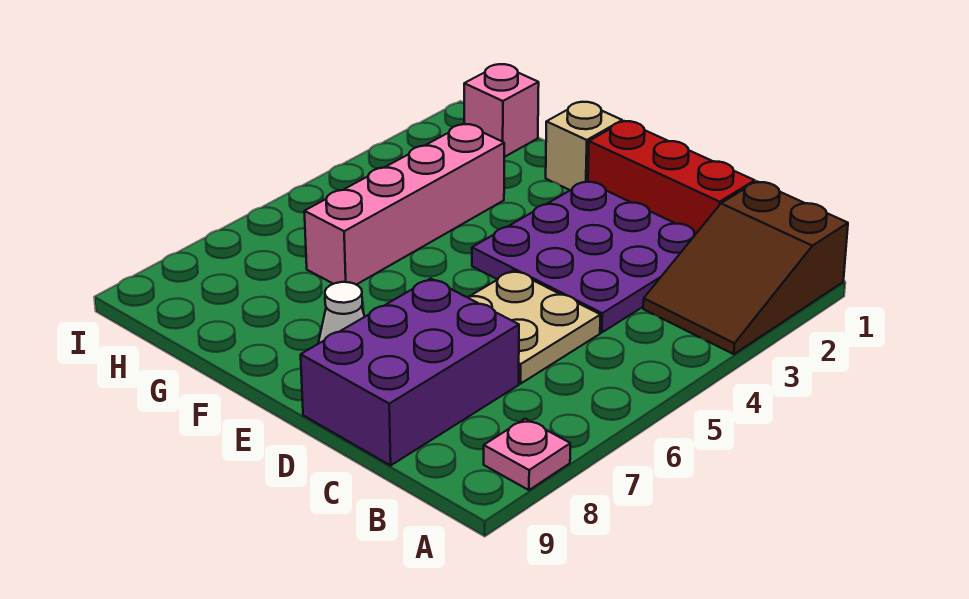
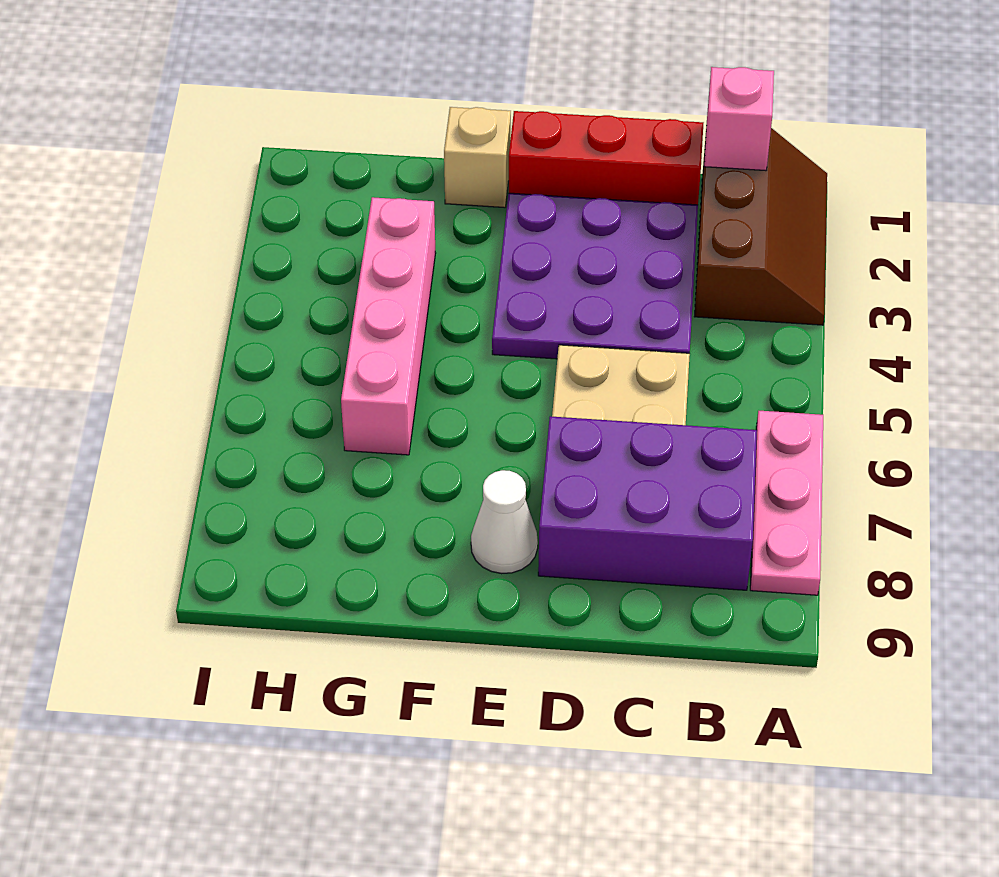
brown slope A1:B3 level 1 top 1 -> brown slope A1:B3 level 1 top B
pink plate A8 level 1 -> pink plate A6:A8 level 1
purple brick C7:D9 level 1 -> purple brick B7:D8 level 1
pink brick H1 level 1 -> pink brick B1 level 2

